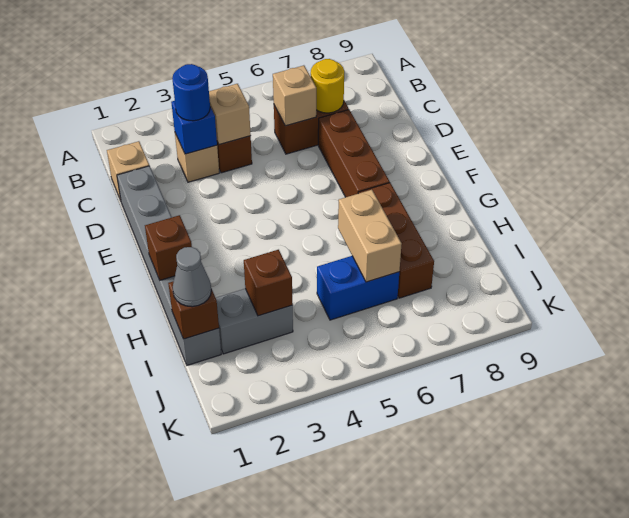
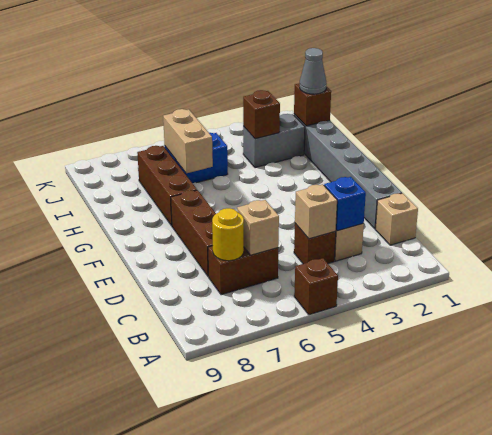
blue round brick C3 level 3 -> none
brown brick G1 level 2 -> brown brick A5 level 1

